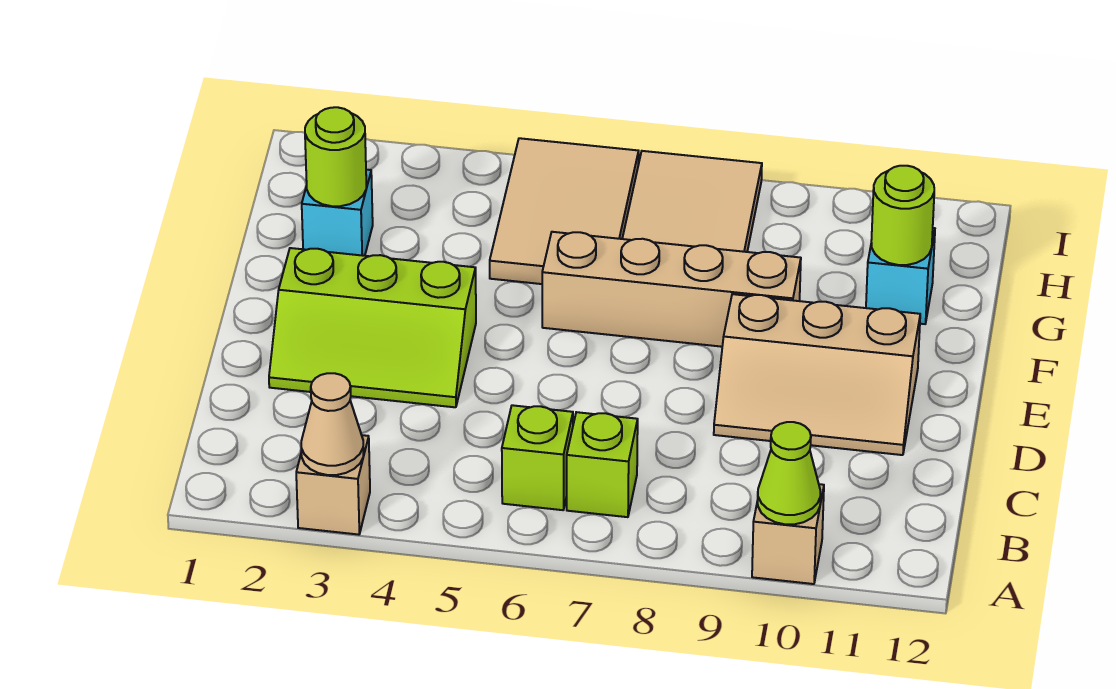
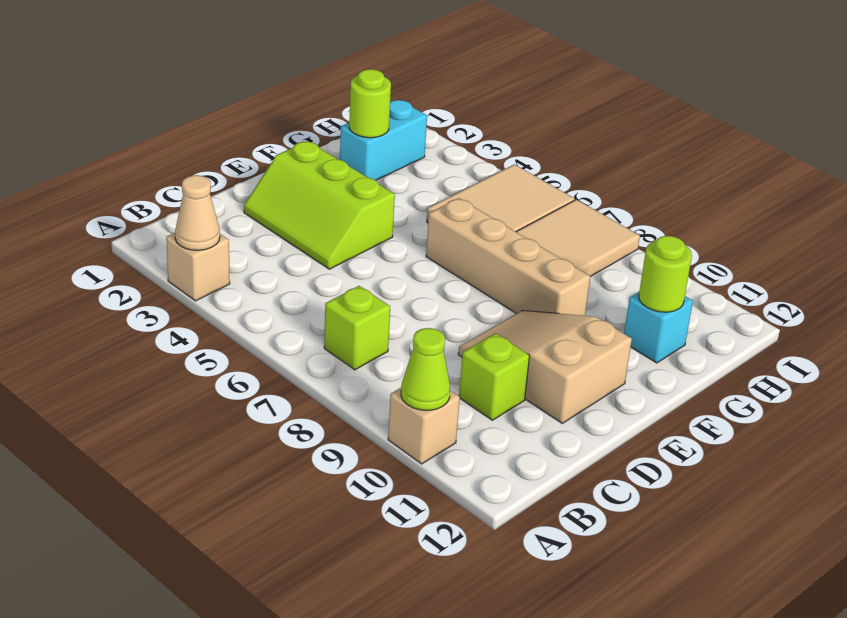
lime brick B6 level 1 -> lime brick C10 level 1
tan slope D9:E11 level 1 top E -> tan slope D9:E11 level 1 top 11
cyan brick G2 level 1 -> cyan brick G2:H2 level 1

